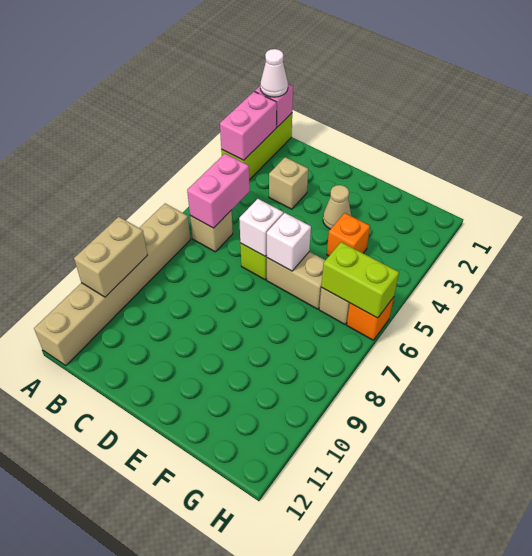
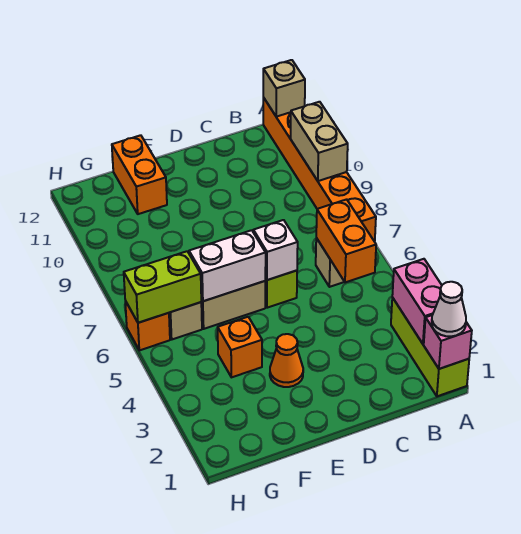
tan brick A7:A12 level 1 -> orange brick A7:A12 level 1
pink brick B5:B6 level 2 -> orange brick B5:B6 level 2
tan brick C3 level 1 -> tan brick A12 level 2
tan cone E3 level 1 -> orange cone E3 level 1
white brick E6 level 2 -> white brick E6:F6 level 2
none -> orange brick F11:F12 level 1

